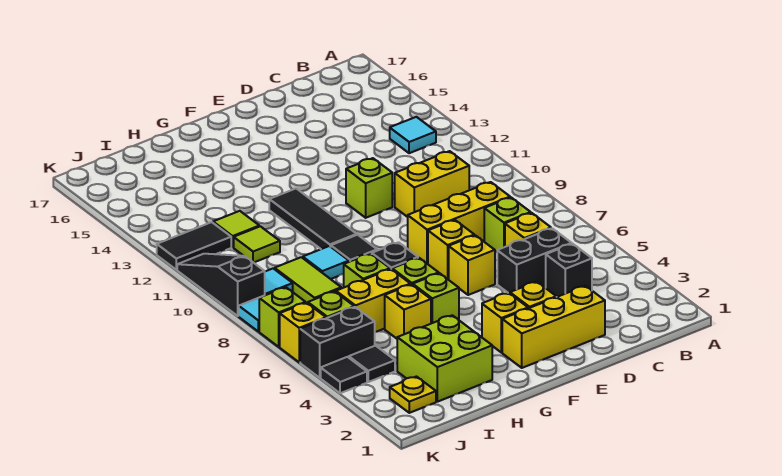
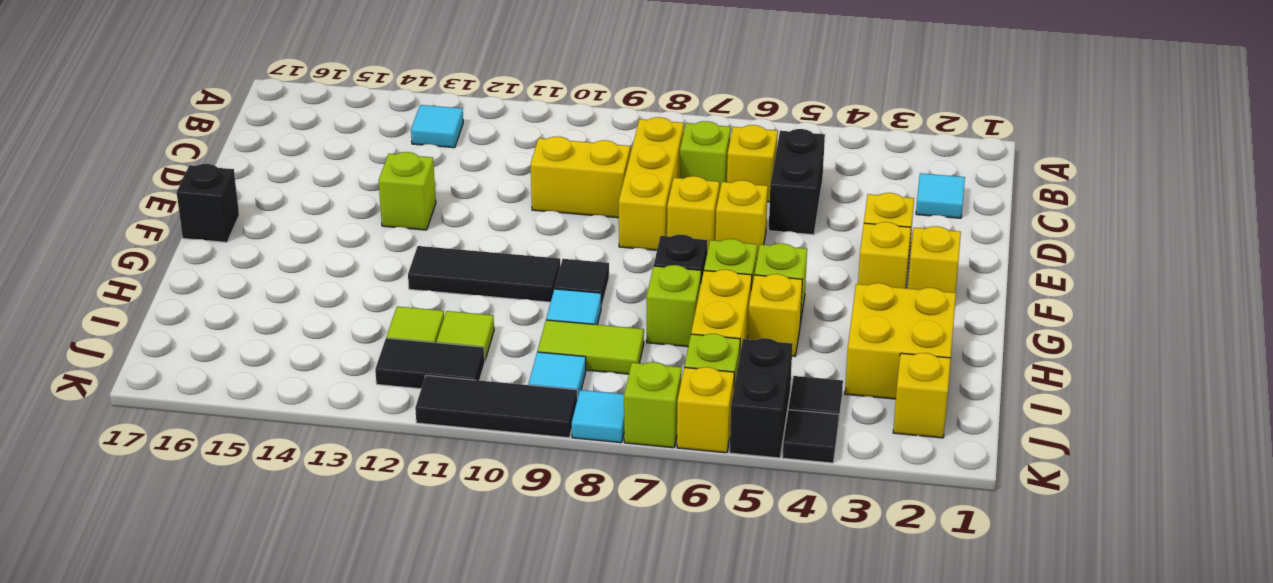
none -> cyan tile C2 level 1
black brick C4 level 1 -> black brick F17 level 1
yellow brick C10:D10 level 1 -> yellow brick D9:D10 level 1
yellow brick D2:F2 level 1 -> yellow brick F2 level 1
lime brick E11 level 1 -> lime brick E13 level 1
lime brick H2:I3 level 1 -> yellow brick H2:I3 level 1
yellow plate J2 level 1 -> yellow brick J2 level 1
black tile J12:K12 level 1 -> black tile J11:J12 level 1
black slope K9:K11 level 1 top 9 -> black tile K9:K11 level 1

